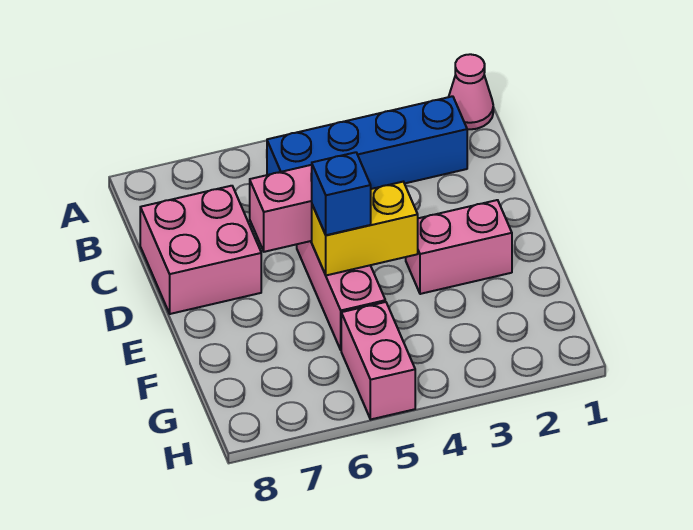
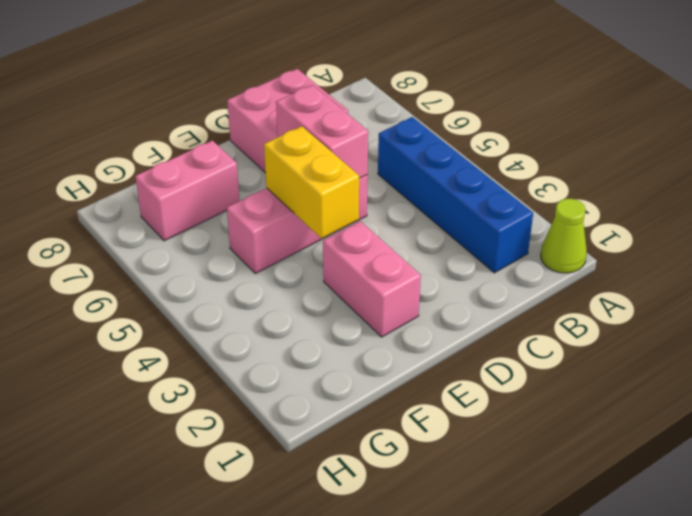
pink cone A1 level 1 -> lime cone A1 level 1
blue brick E5 level 3 -> none
pink brick G5:H5 level 1 -> pink brick F7:G7 level 1

